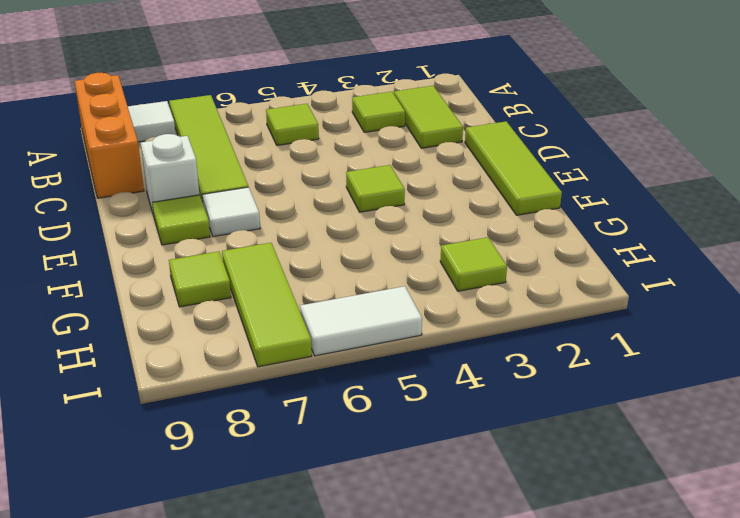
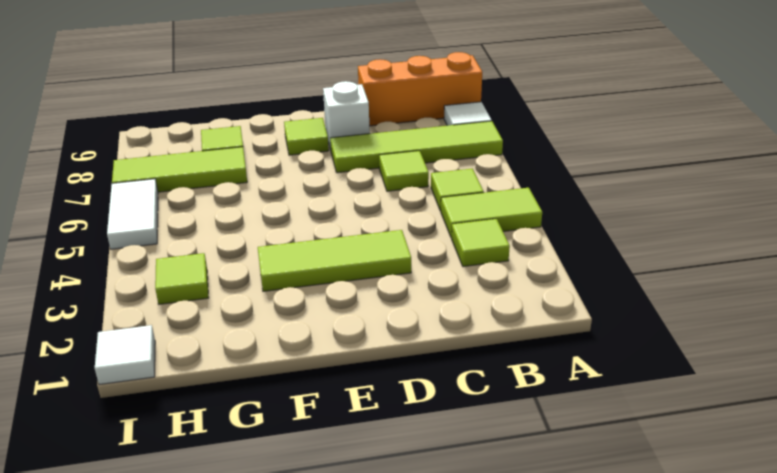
lime tile B2:C2 level 1 -> lime tile A4:B4 level 1
lime tile D1:F1 level 1 -> lime tile D3:F3 level 1
lime tile E4 level 1 -> lime tile C6 level 1
white tile E7 level 1 -> white tile I1 level 1

